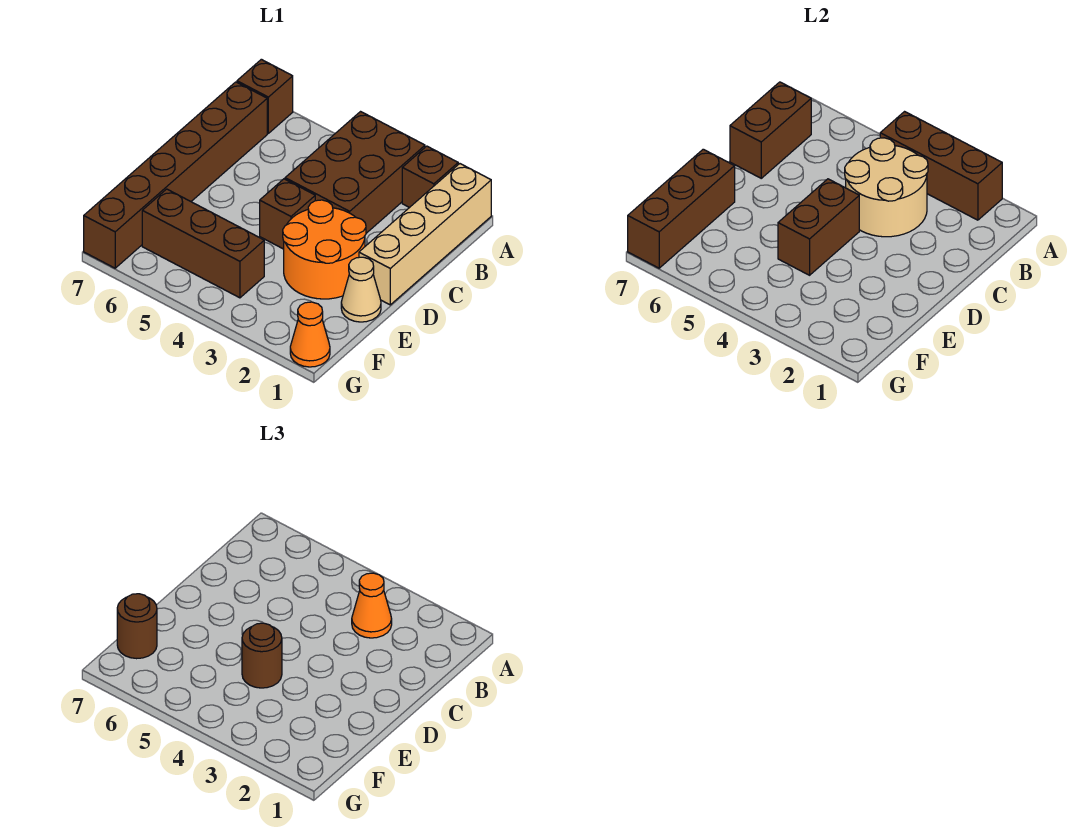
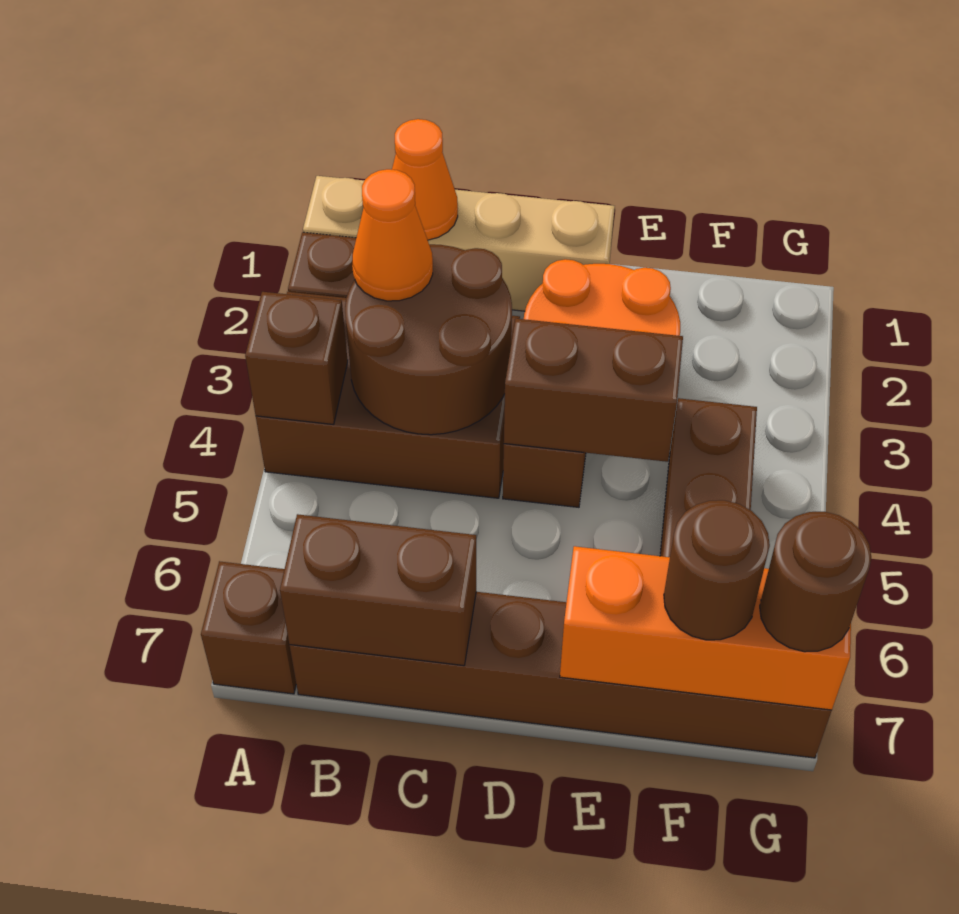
brown brick A2:A4 level 2 -> brown brick A4 level 2
tan round brick B3:C4 level 2 -> brown round brick B3:C4 level 2
tan cone E1 level 1 -> none
brown round brick E4 level 3 -> brown round brick G7 level 3
brown brick E7:G7 level 2 -> orange brick E7:G7 level 2
orange cone G1 level 1 -> orange cone B1 level 2

